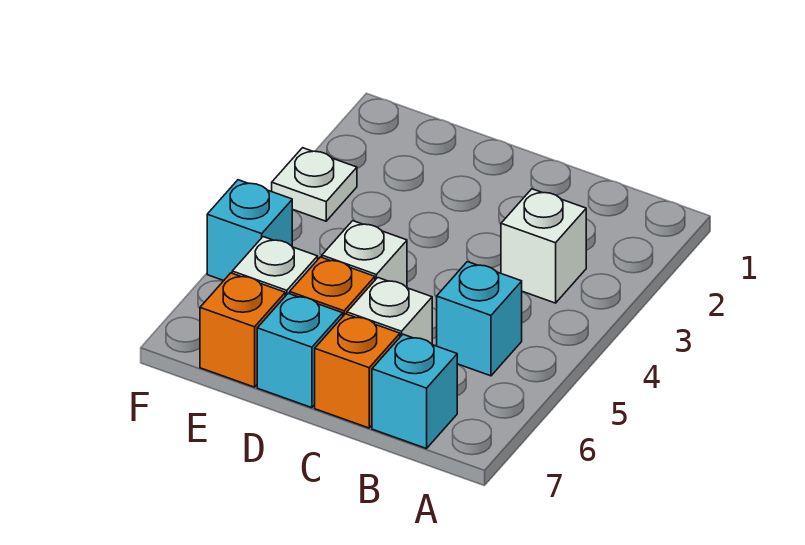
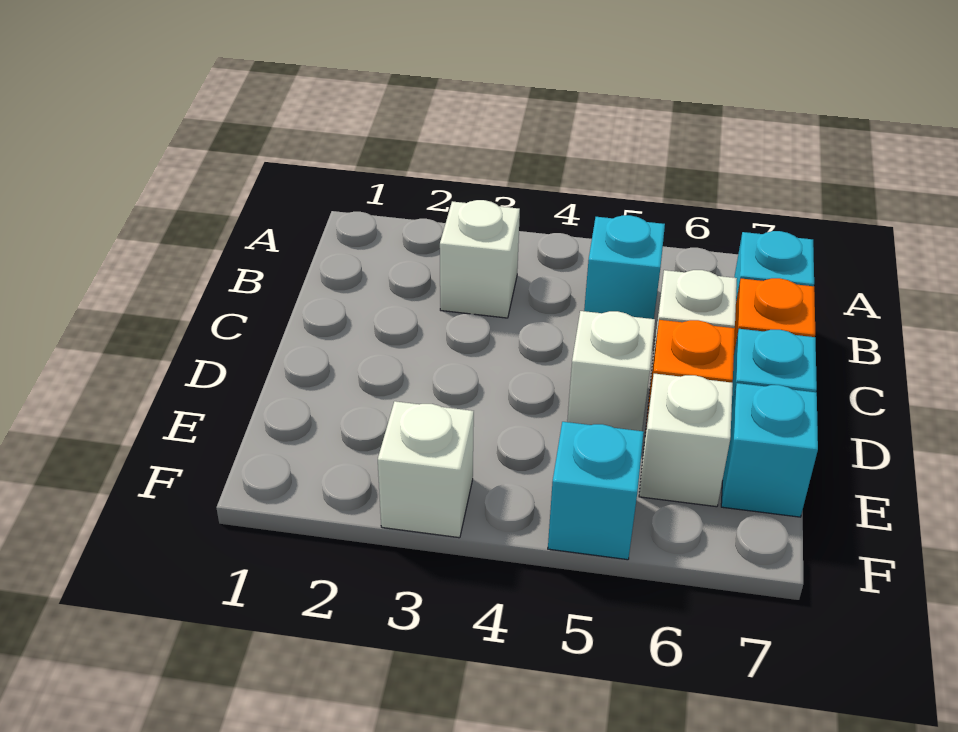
orange brick E7 level 1 -> cyan brick E7 level 1
white plate F3 level 1 -> white brick F3 level 1

